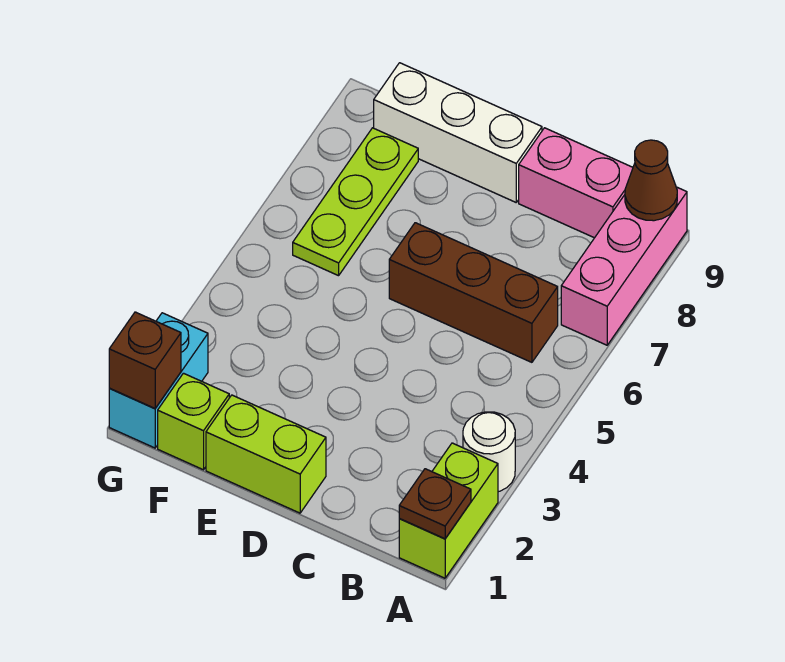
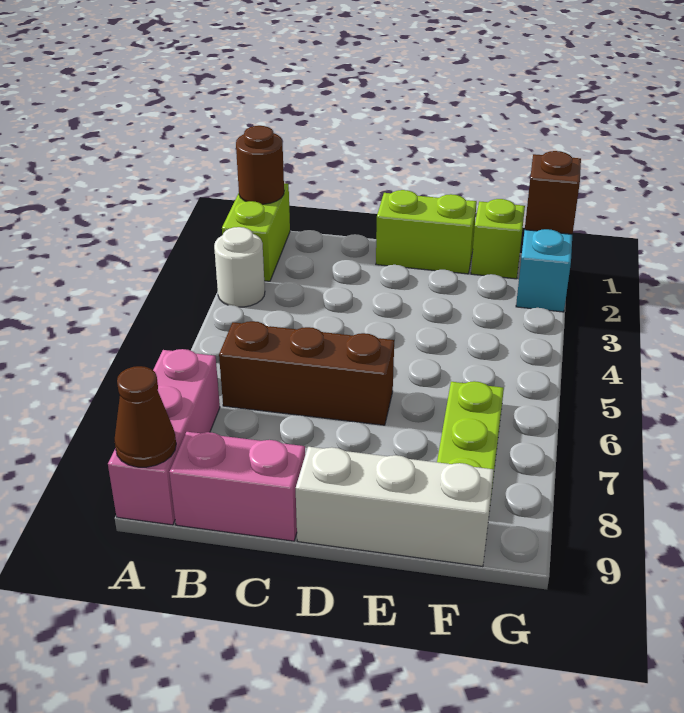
brown plate A1 level 2 -> brown round brick A1 level 2

